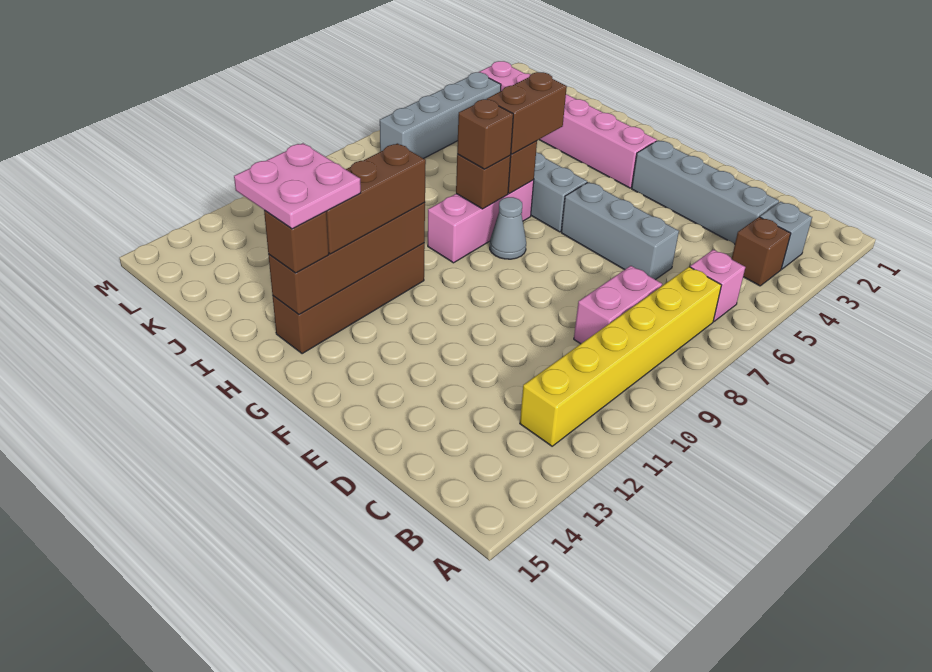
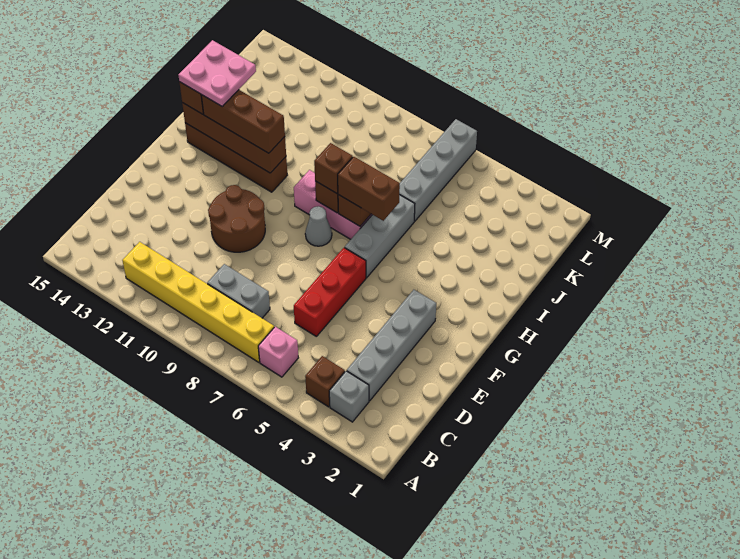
pink brick C8:C9 level 1 -> grey brick C8:C9 level 1
grey brick D6:F6 level 1 -> red brick D6:F6 level 1
none -> brown round brick E10:F11 level 1
pink brick G3:L3 level 1 -> none
grey brick L4:L7 level 1 -> grey brick J6:M6 level 1

